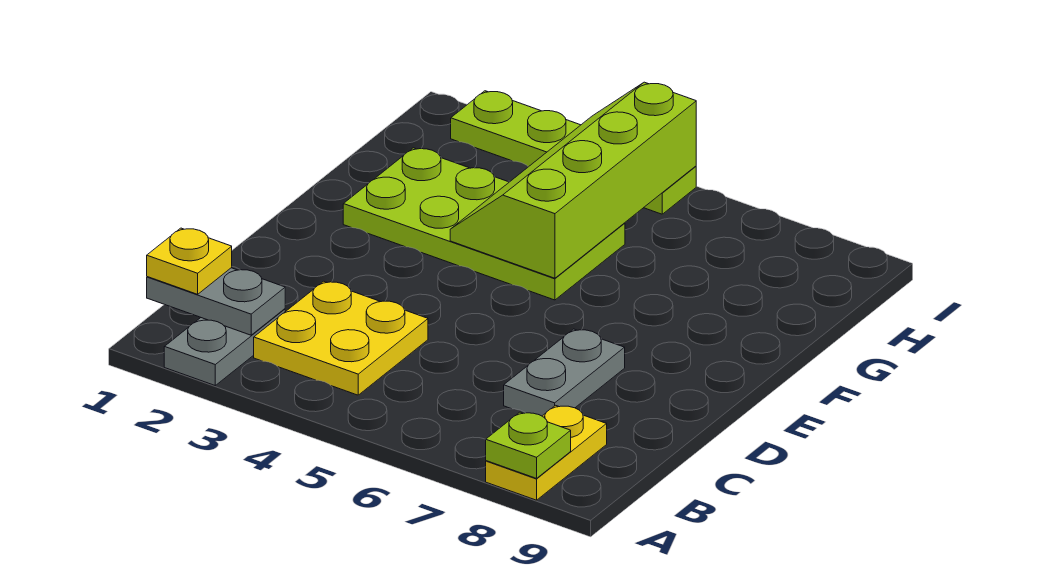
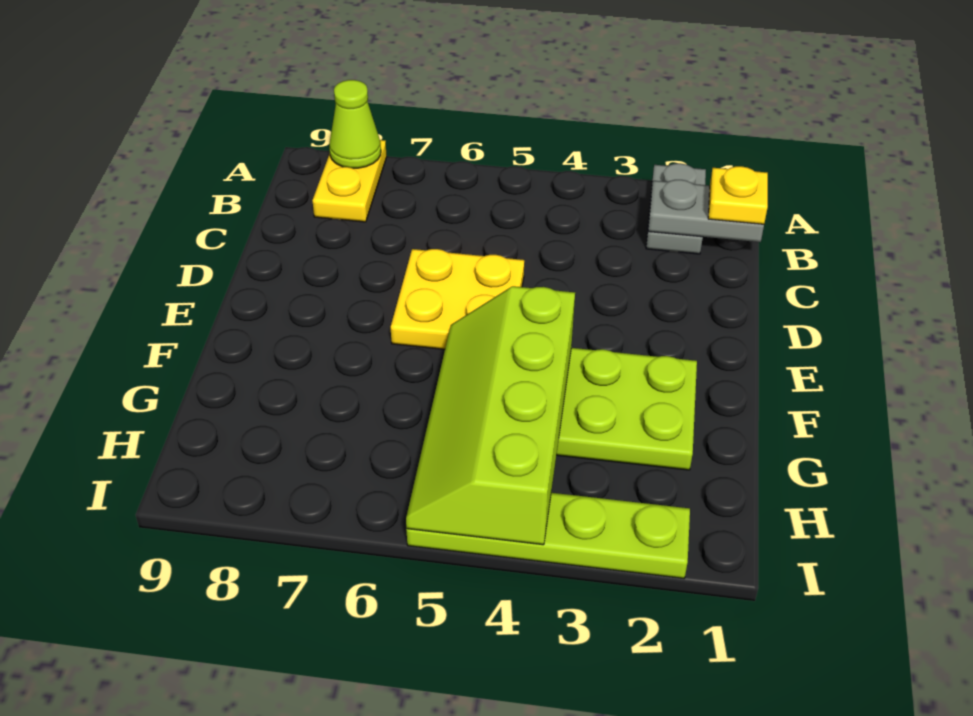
lime plate A8 level 2 -> lime cone A8 level 2
yellow plate B3:C4 level 1 -> yellow plate D5:E6 level 1
grey plate C7:D7 level 1 -> none
lime slope F4:I5 level 2 top 5 -> lime slope F4:I5 level 2 top 4

